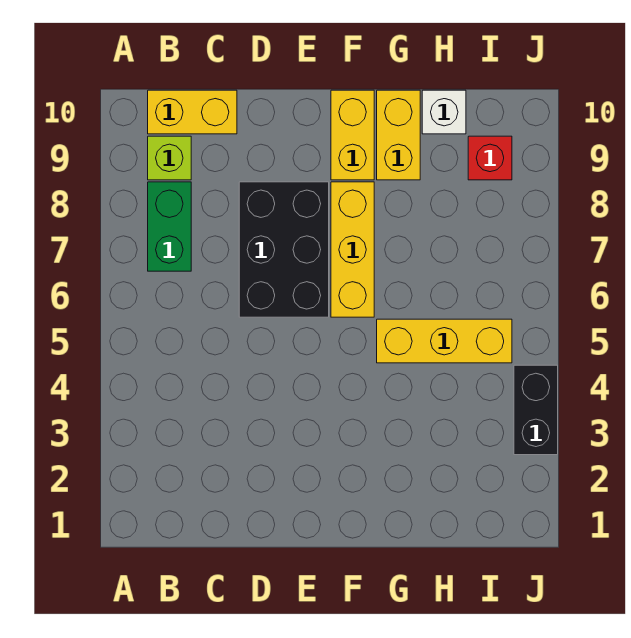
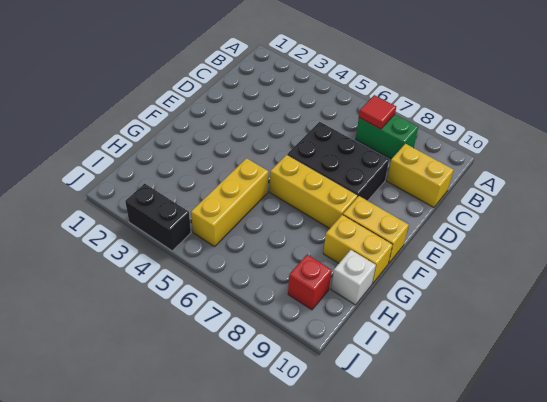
none -> red tile B7 level 2
lime brick B9 level 1 -> none
yellow brick B10:C10 level 1 -> yellow brick C9:C10 level 1

